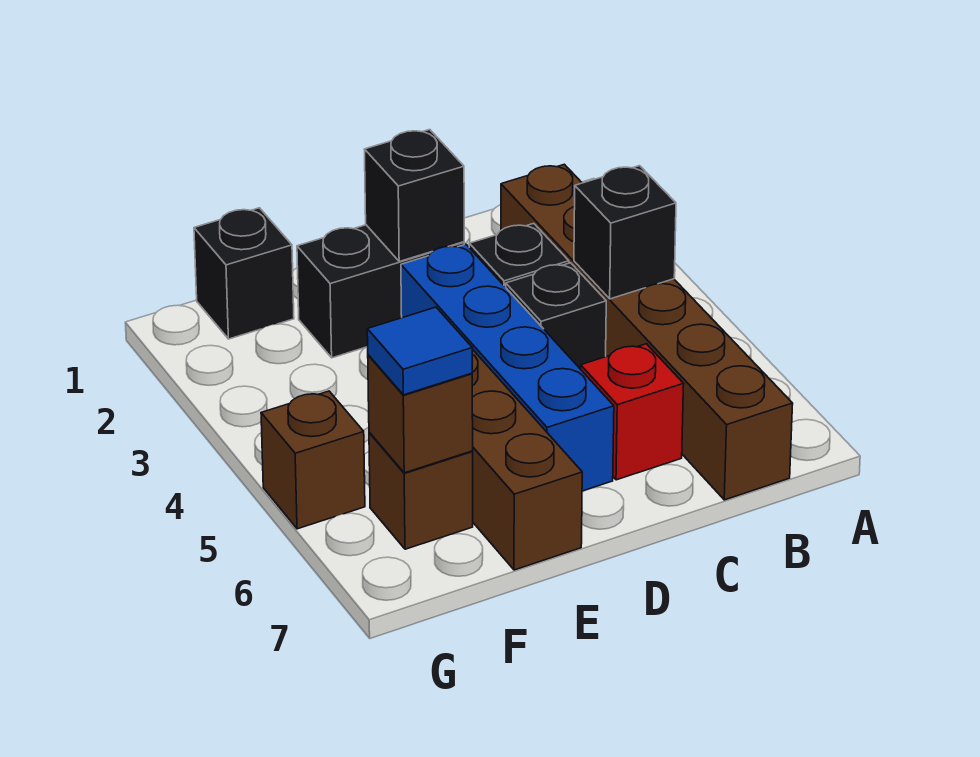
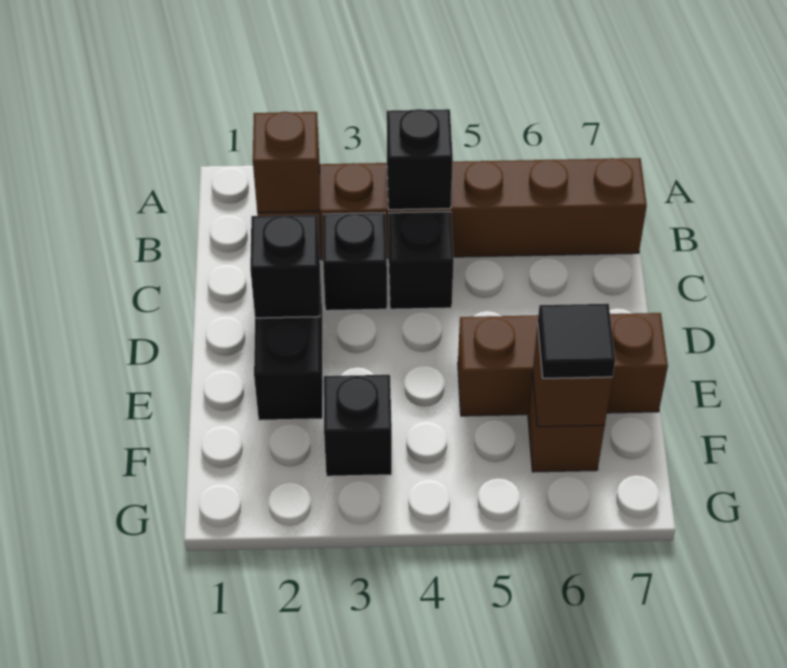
red brick C6 level 1 -> none
blue brick D3:D6 level 1 -> none
black brick F1 level 1 -> black brick F3 level 1
blue tile F6 level 3 -> black tile F6 level 3
brown brick G5 level 1 -> brown brick B2 level 2

